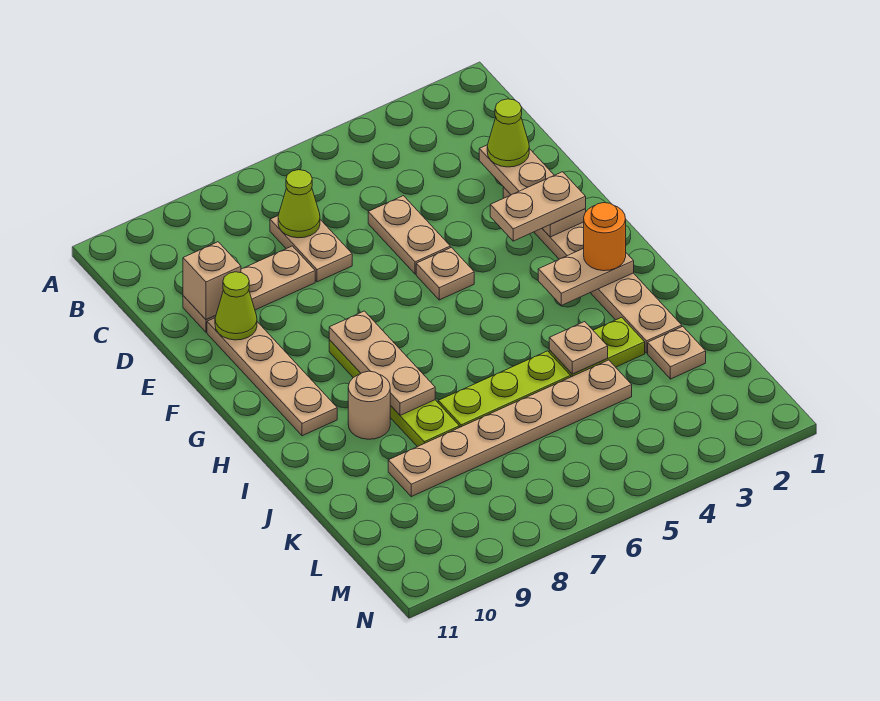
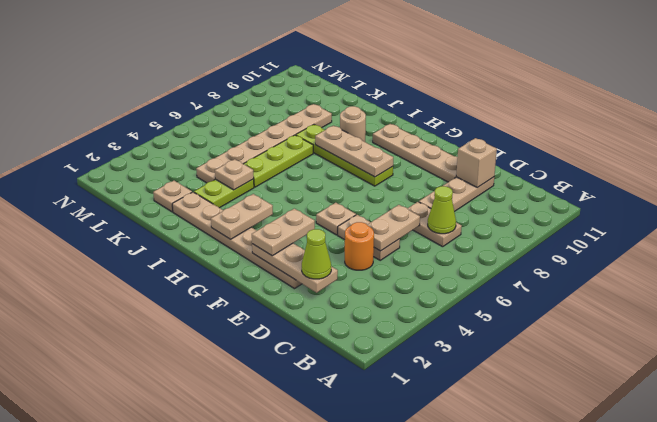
none -> tan plate D5:D6 level 2
lime cone E10 level 2 -> none
orange round brick H2 level 3 -> orange round brick D4 level 1

